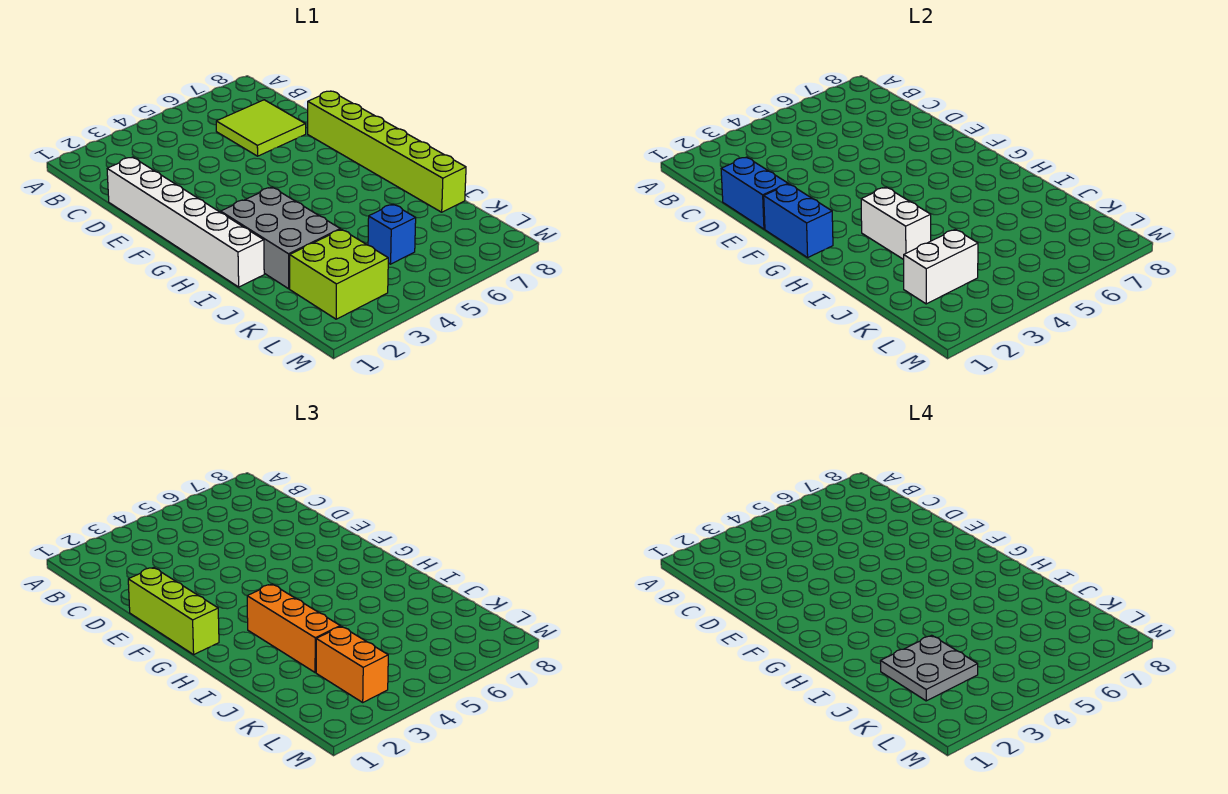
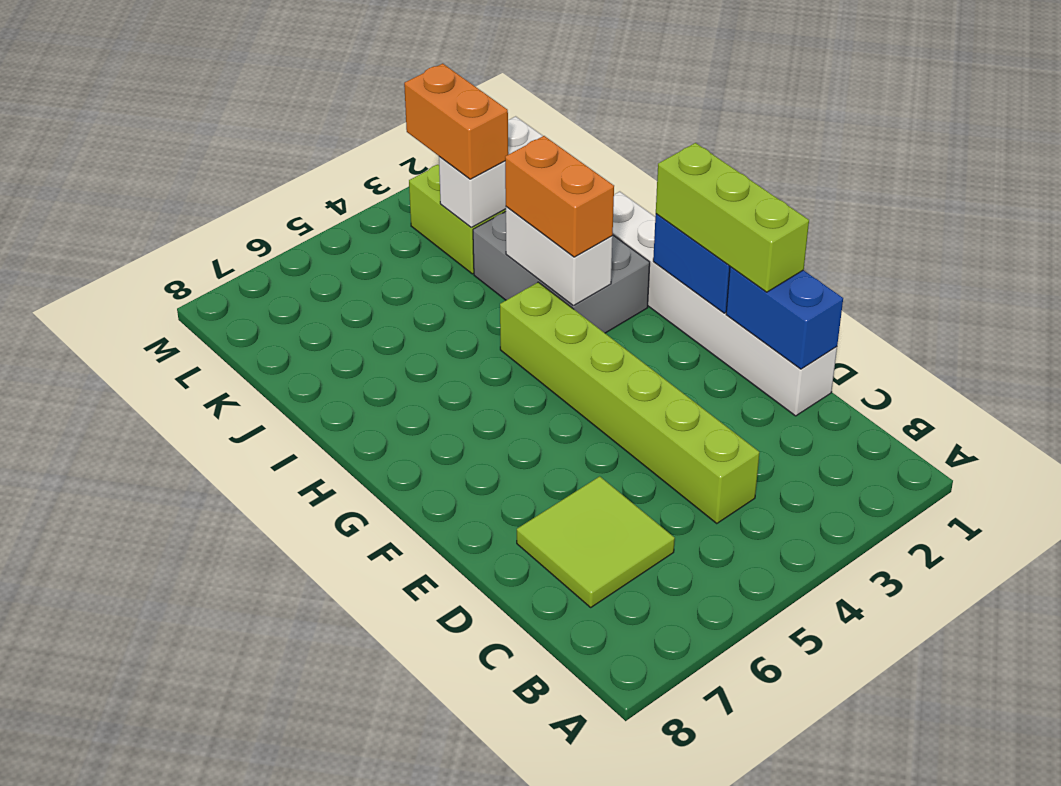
lime brick E8:J8 level 1 -> lime brick C4:H4 level 1
orange brick H3:J3 level 3 -> orange brick H3:I3 level 3
grey plate J2:K3 level 4 -> none
blue brick K5 level 1 -> none

